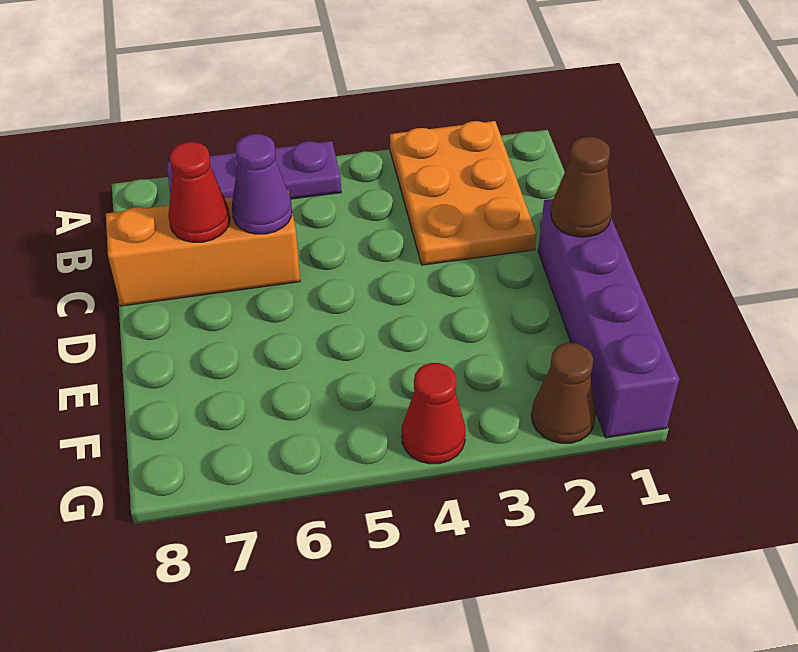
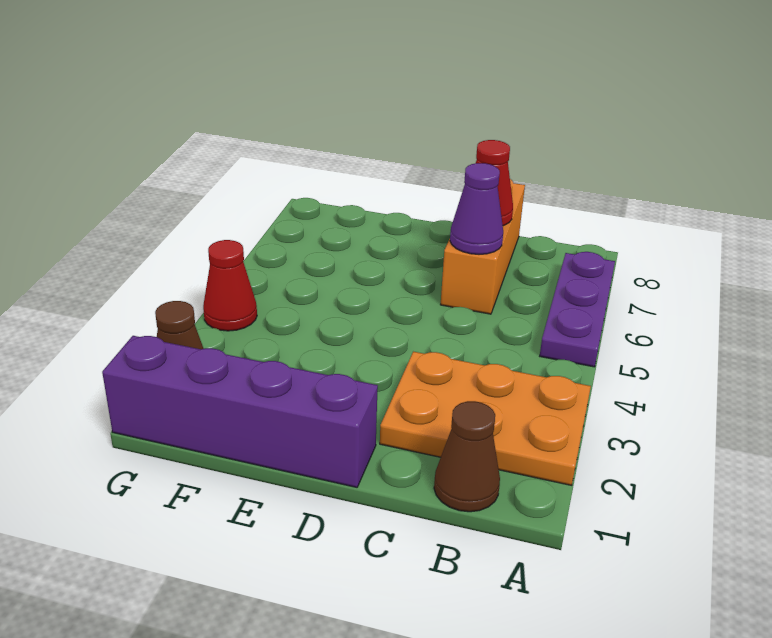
brown cone D1 level 2 -> brown cone B1 level 1

